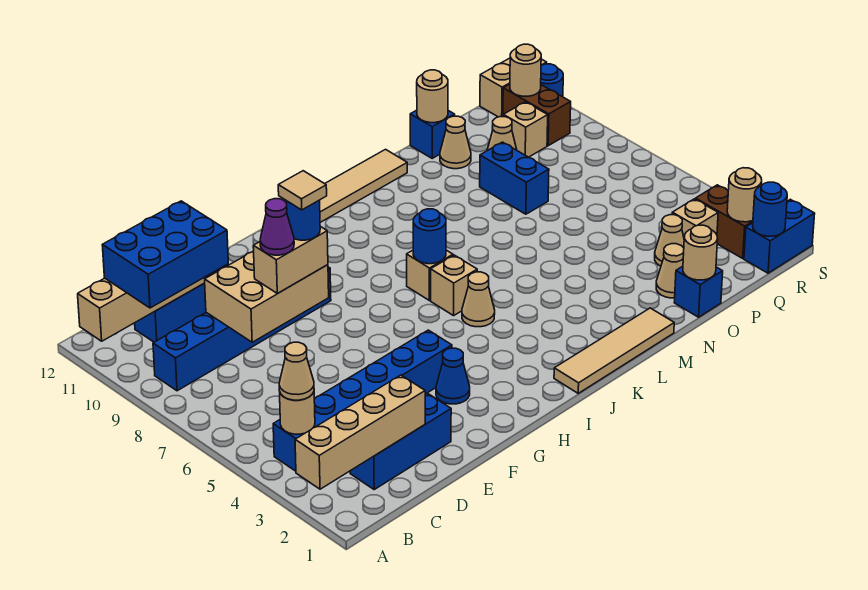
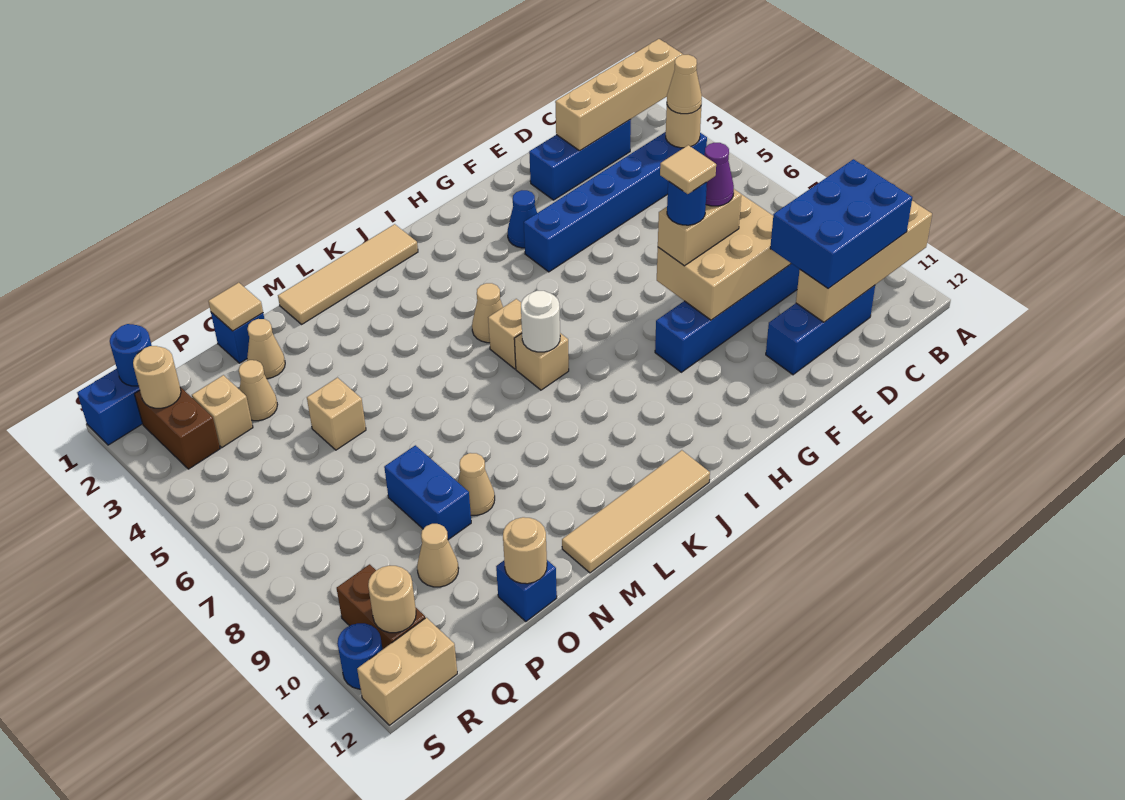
blue round brick J7 level 2 -> white round brick J7 level 2
tan round brick O1 level 2 -> tan tile O1 level 2
tan cone O11 level 1 -> tan cone N9 level 1
tan brick Q10 level 1 -> tan brick O5 level 1

